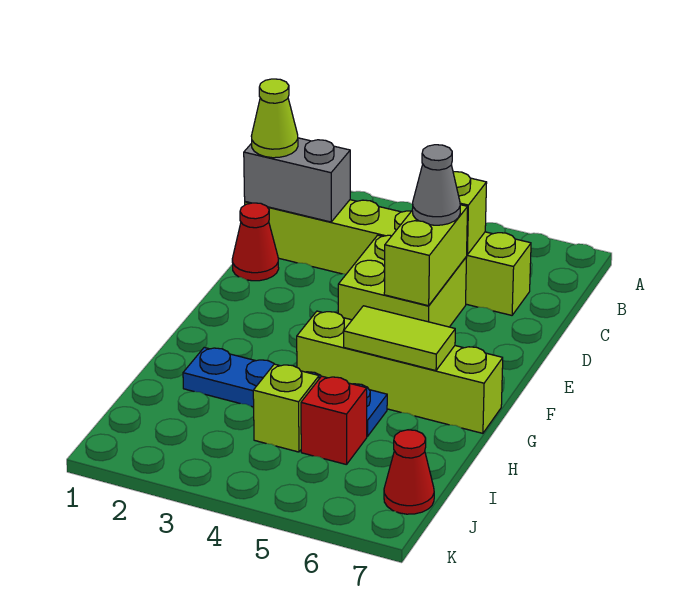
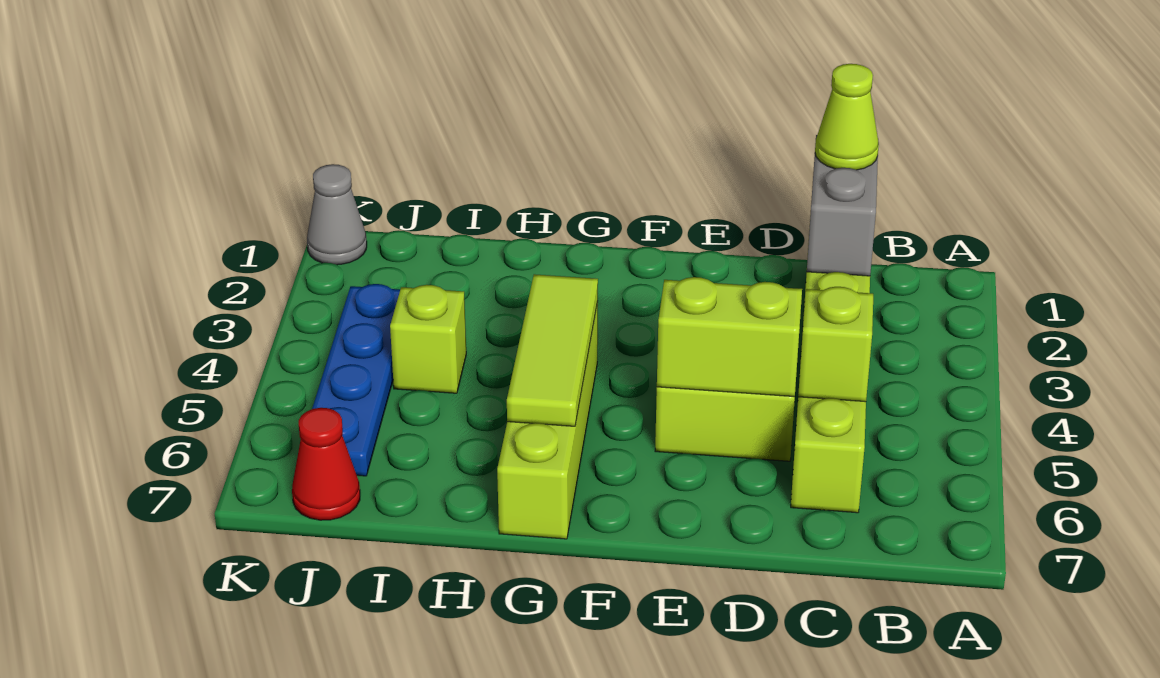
red cone D1 level 1 -> none
grey cone D5 level 3 -> grey cone K1 level 1
lime tile G5:G6 level 2 -> lime tile G4:G6 level 2
blue plate H2:H5 level 1 -> blue plate J3:J6 level 1
red brick I5 level 1 -> none

